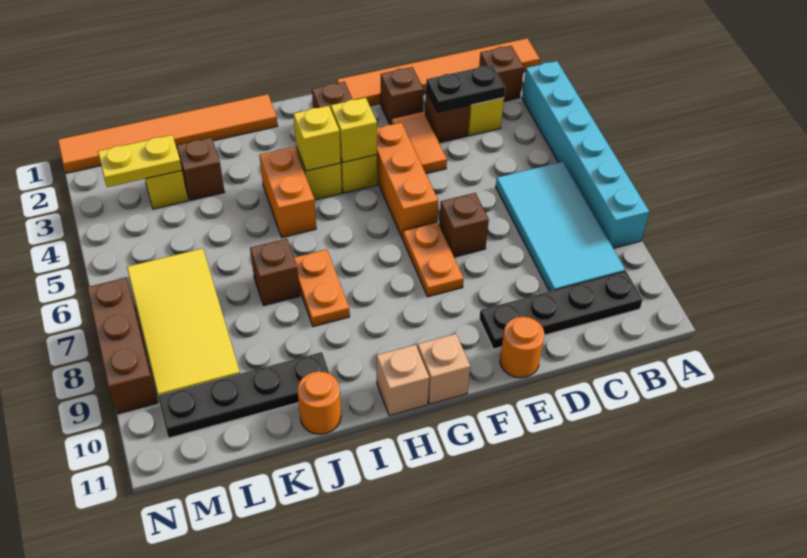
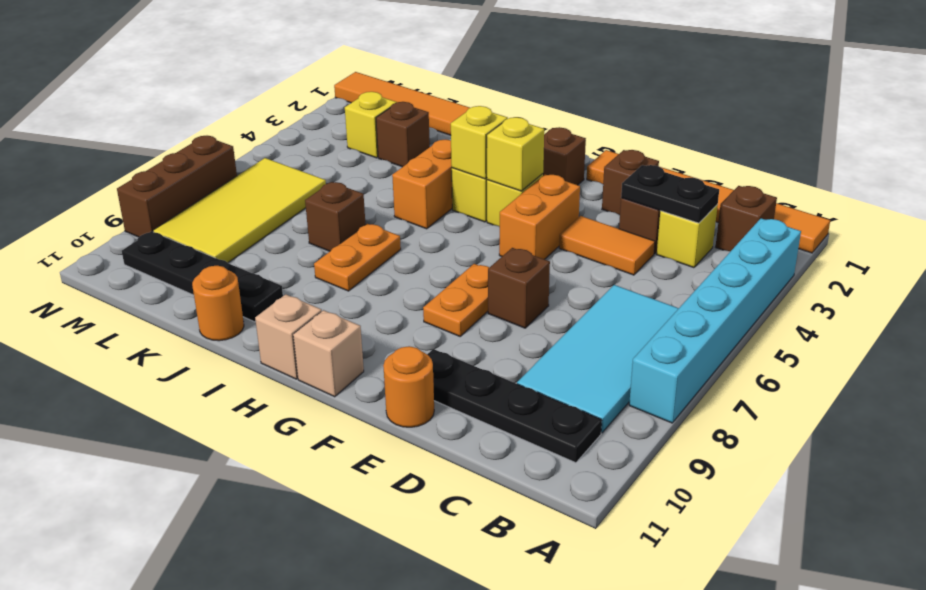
orange tile E3:E4 level 1 -> orange tile D4:E4 level 1
orange brick F4:F6 level 1 -> orange brick F4:F5 level 1
yellow plate L3:M3 level 2 -> none

